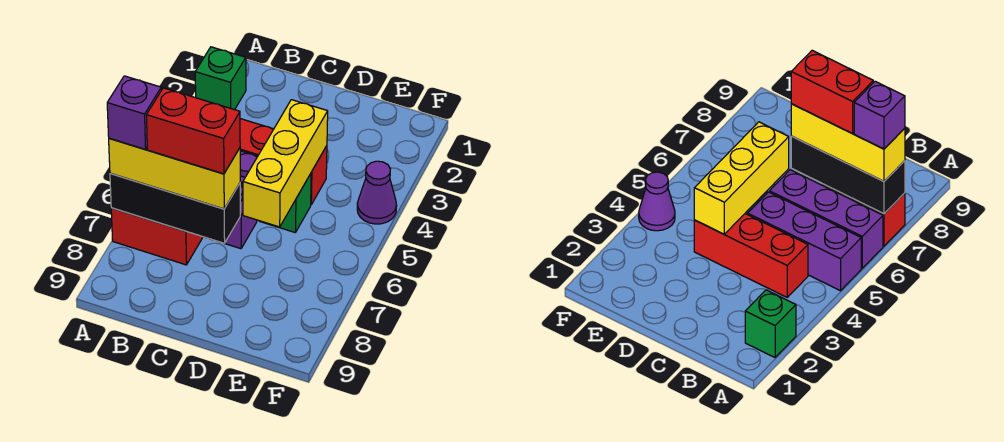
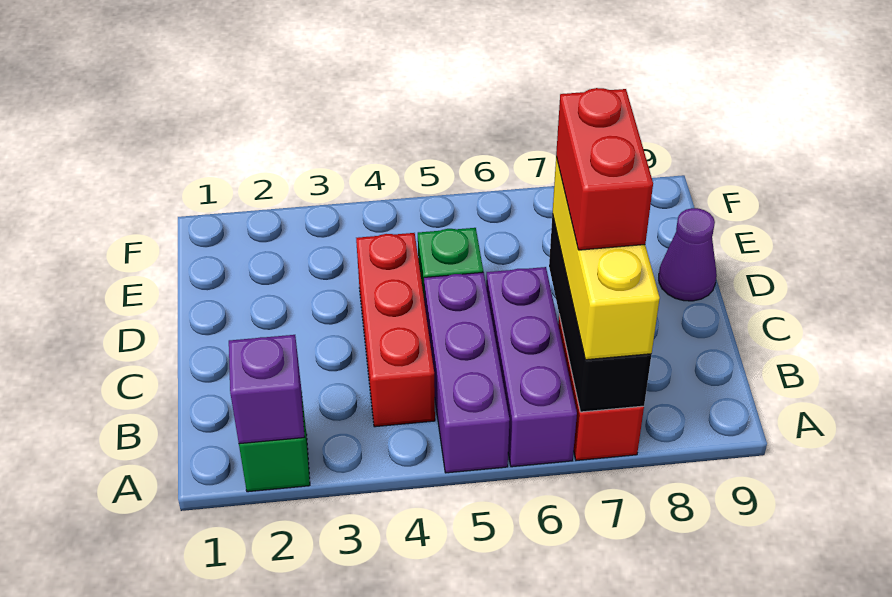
purple brick A7 level 4 -> purple brick A2 level 2
yellow brick D4:D6 level 2 -> none
purple cone F4 level 1 -> purple cone D9 level 1

